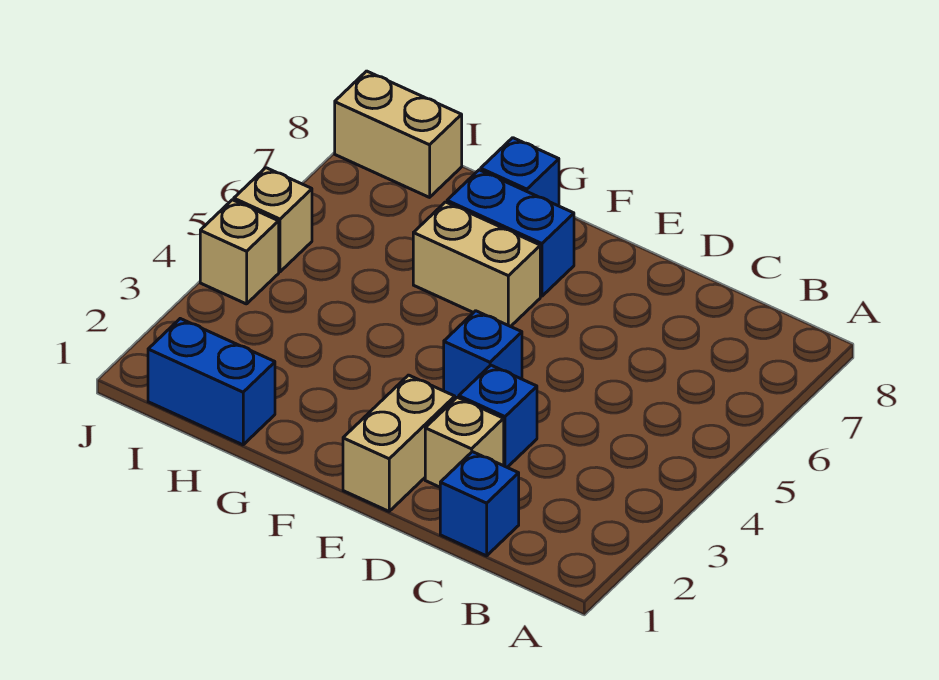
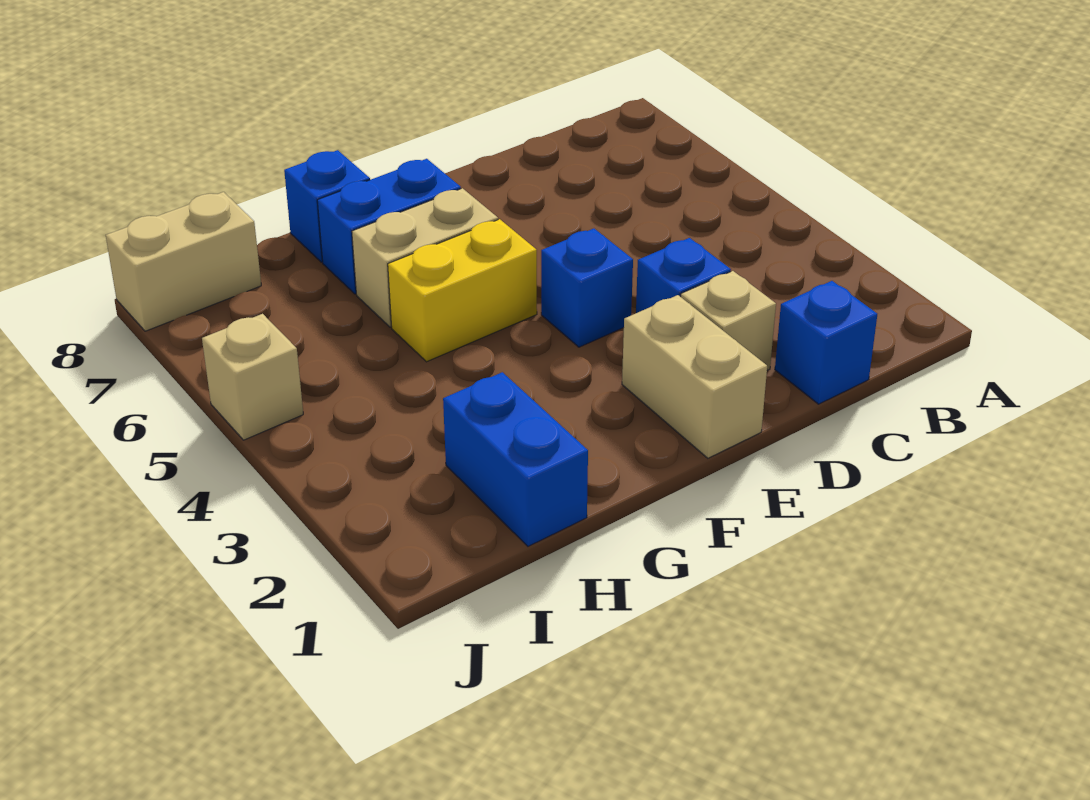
none -> yellow brick F5:G5 level 1
blue brick H1:I1 level 1 -> blue brick H1:H2 level 1
tan brick J4 level 1 -> none

